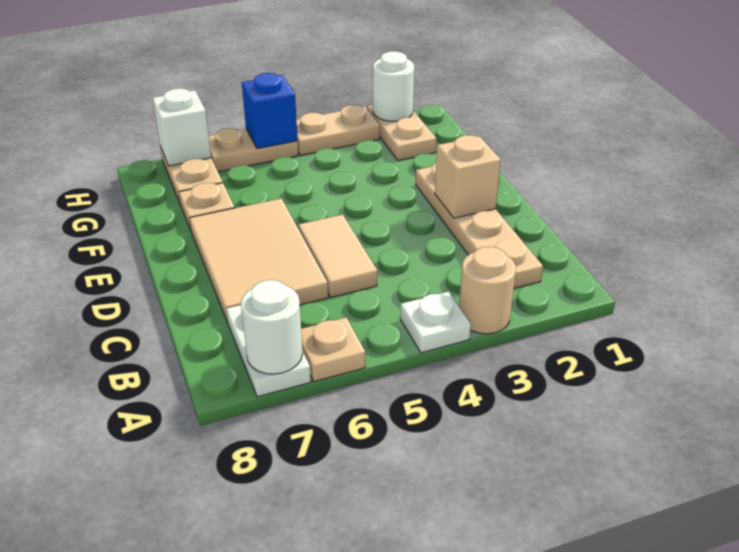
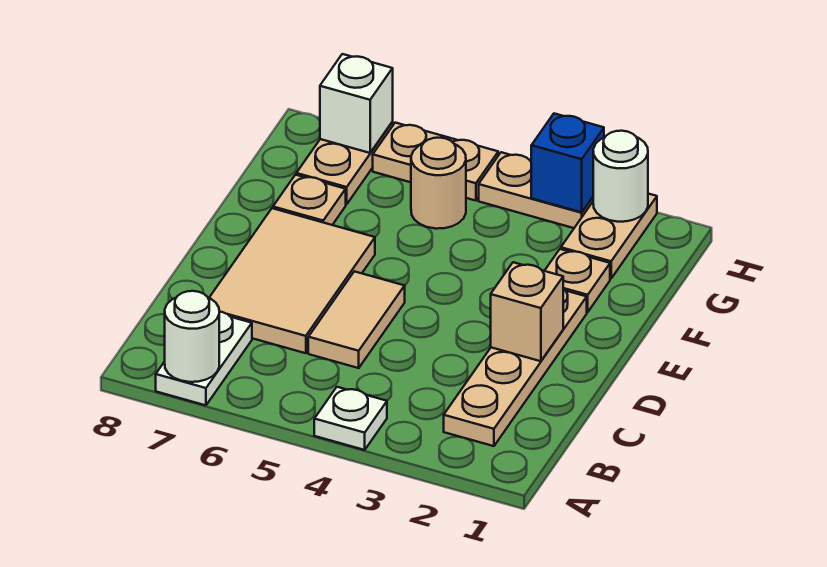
tan round brick A3 level 1 -> tan round brick G5 level 1
tan plate A6 level 1 -> tan plate F2 level 1
blue brick H5 level 2 -> blue brick H3 level 2

